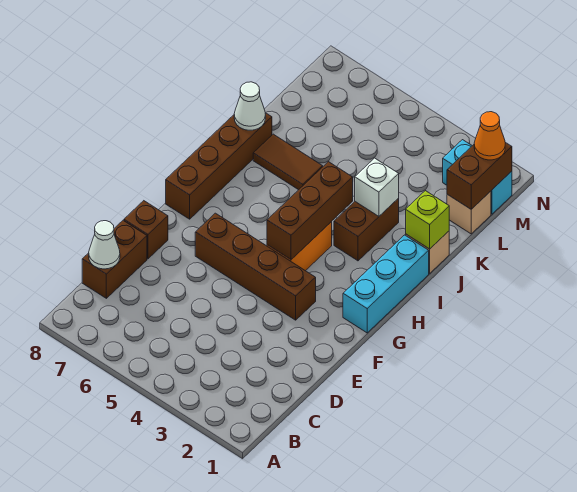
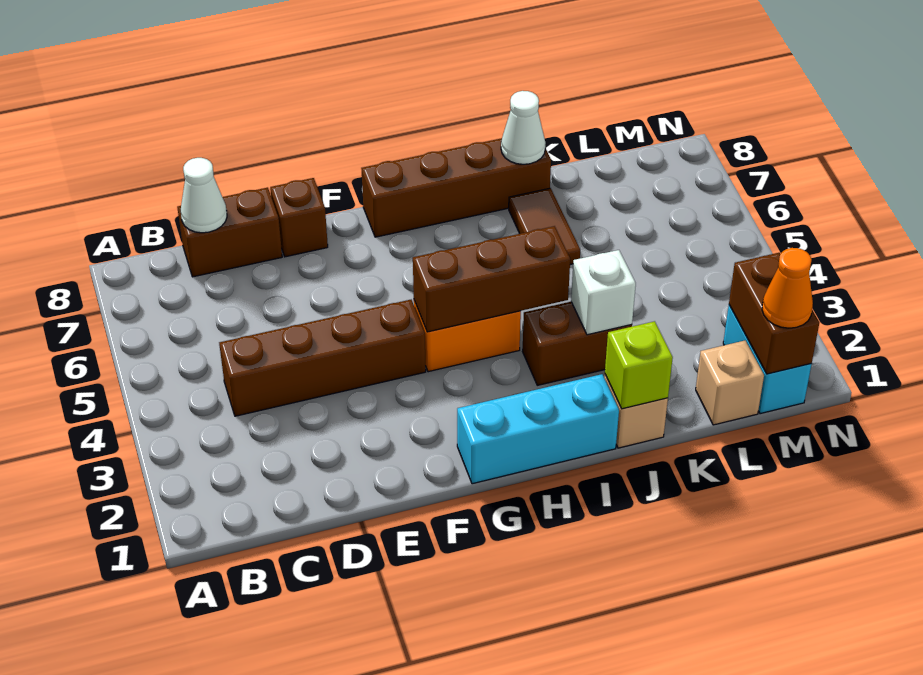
brown brick F3:F6 level 1 -> brown brick C4:F4 level 1
brown brick L1:M1 level 2 -> brown brick M1:M2 level 2

